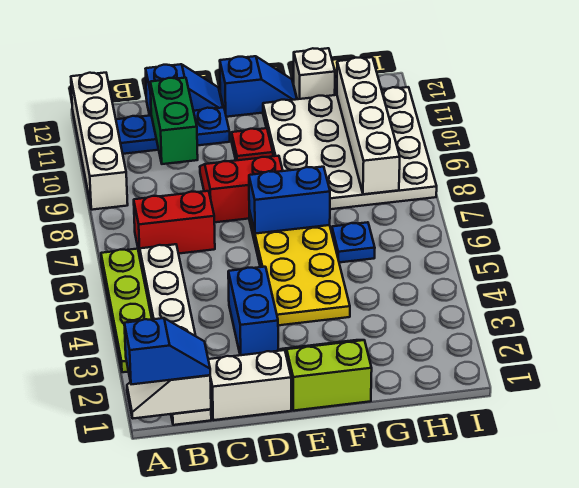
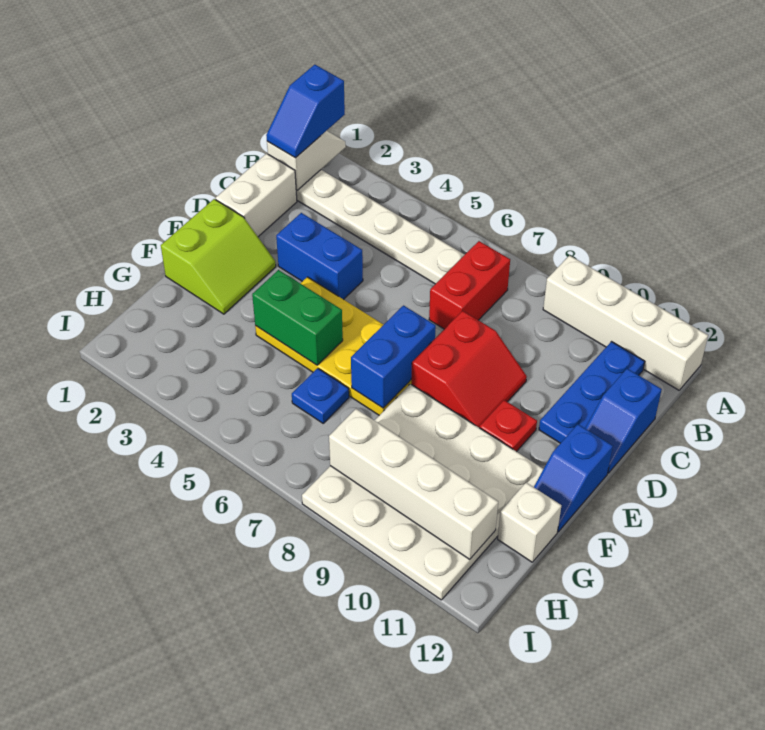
lime plate A3:A6 level 1 -> none
green brick C10:C11 level 2 -> green brick F4:F5 level 2

